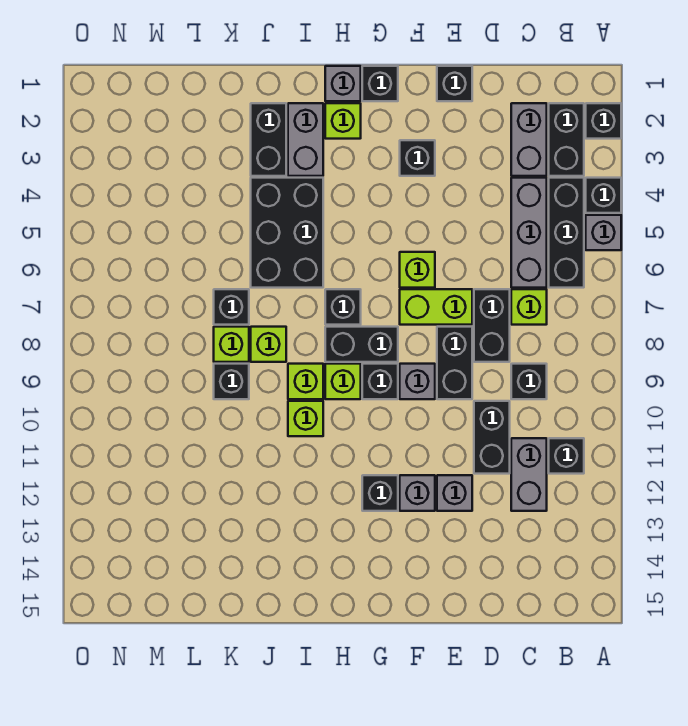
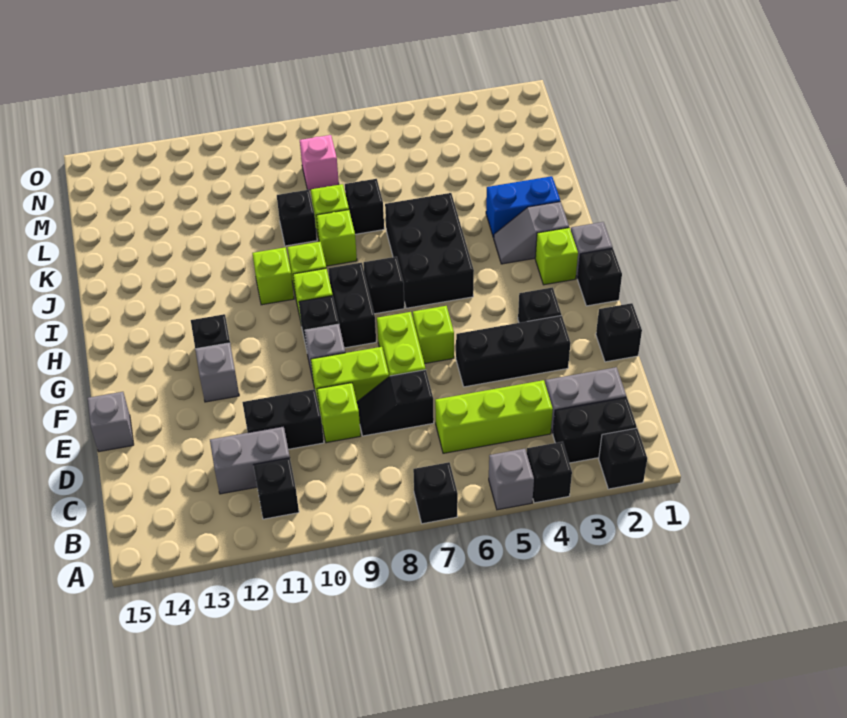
black brick B4:B6 level 1 -> black brick E3:E5 level 1
grey brick C4:C6 level 1 -> lime brick C4:C6 level 1
lime brick C7 level 1 -> lime brick D9 level 1
black brick C9 level 1 -> black brick A7 level 1
black brick D7:D8 level 1 -> black slope D7:D8 level 1 top 7
black brick E8:E9 level 1 -> lime brick E8:E9 level 1
grey brick E12 level 1 -> grey brick E15 level 1
grey brick I2:I3 level 1 -> grey slope I2:I3 level 1 top 2
black brick I4:J6 level 1 -> black brick H5:J6 level 1
black brick J2:J3 level 1 -> blue brick J2:J3 level 1
none -> pink brick M8 level 1

